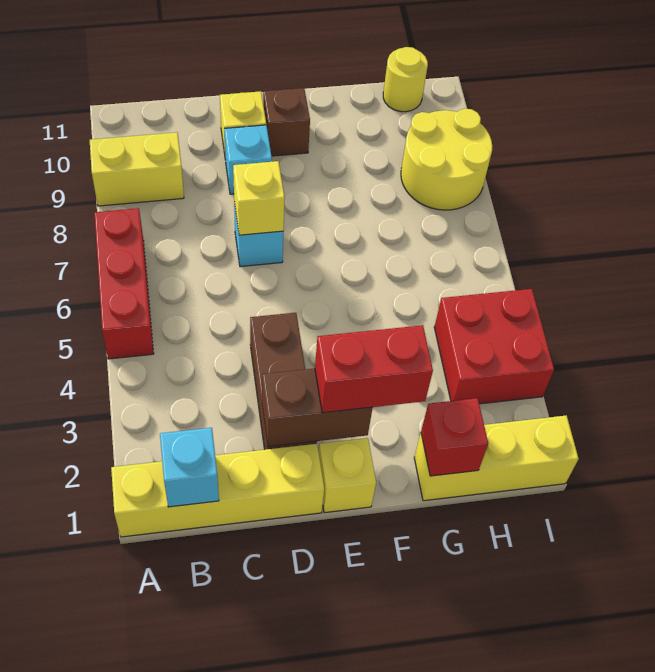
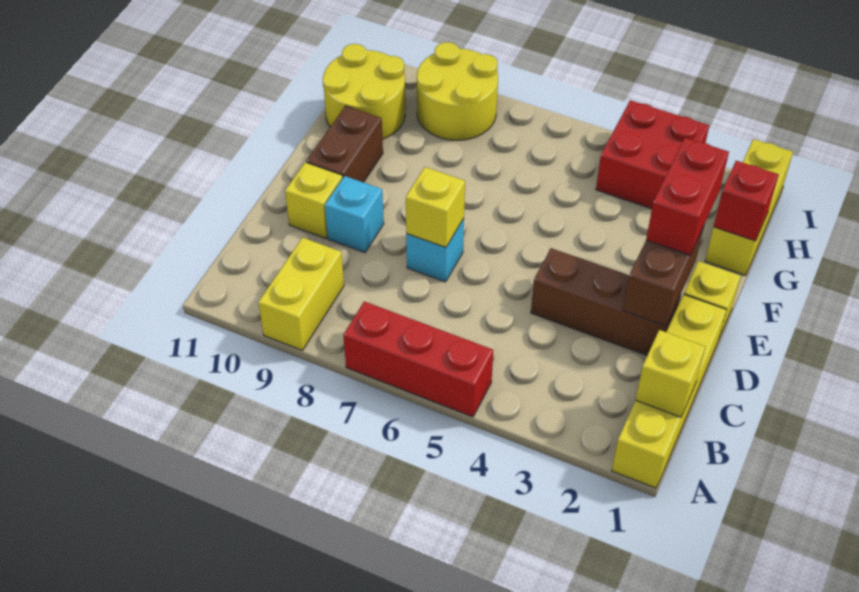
cyan brick B1 level 2 -> yellow brick B1 level 2
brown brick E10 level 1 -> brown brick E10:F10 level 1
yellow round brick H11 level 1 -> yellow round brick G10:H11 level 1

